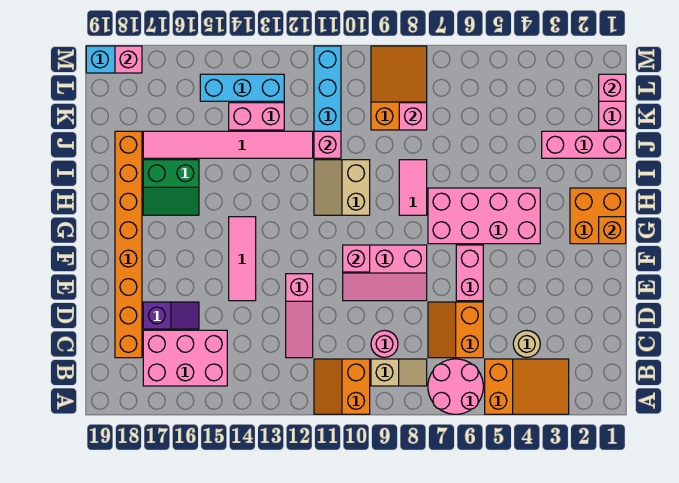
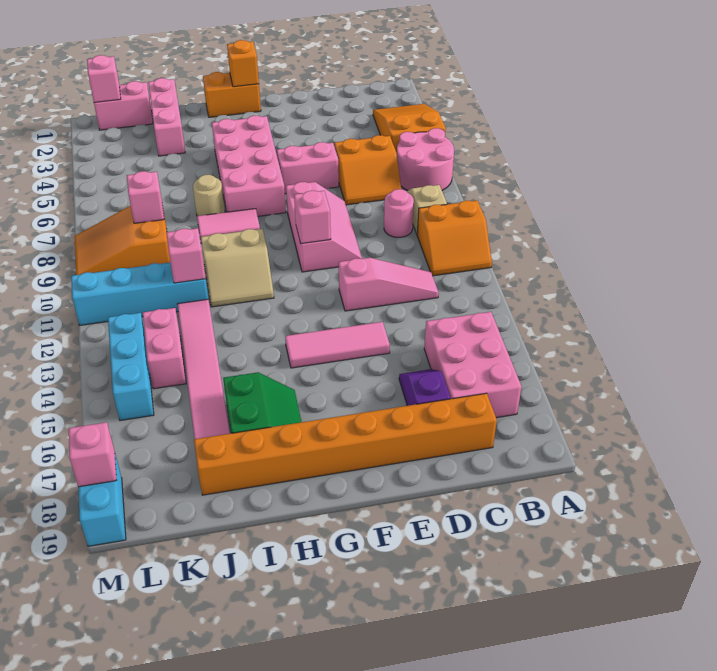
tan round brick C4 level 1 -> tan round brick I7 level 1
orange brick G1:H2 level 1 -> orange brick G1:H1 level 1

